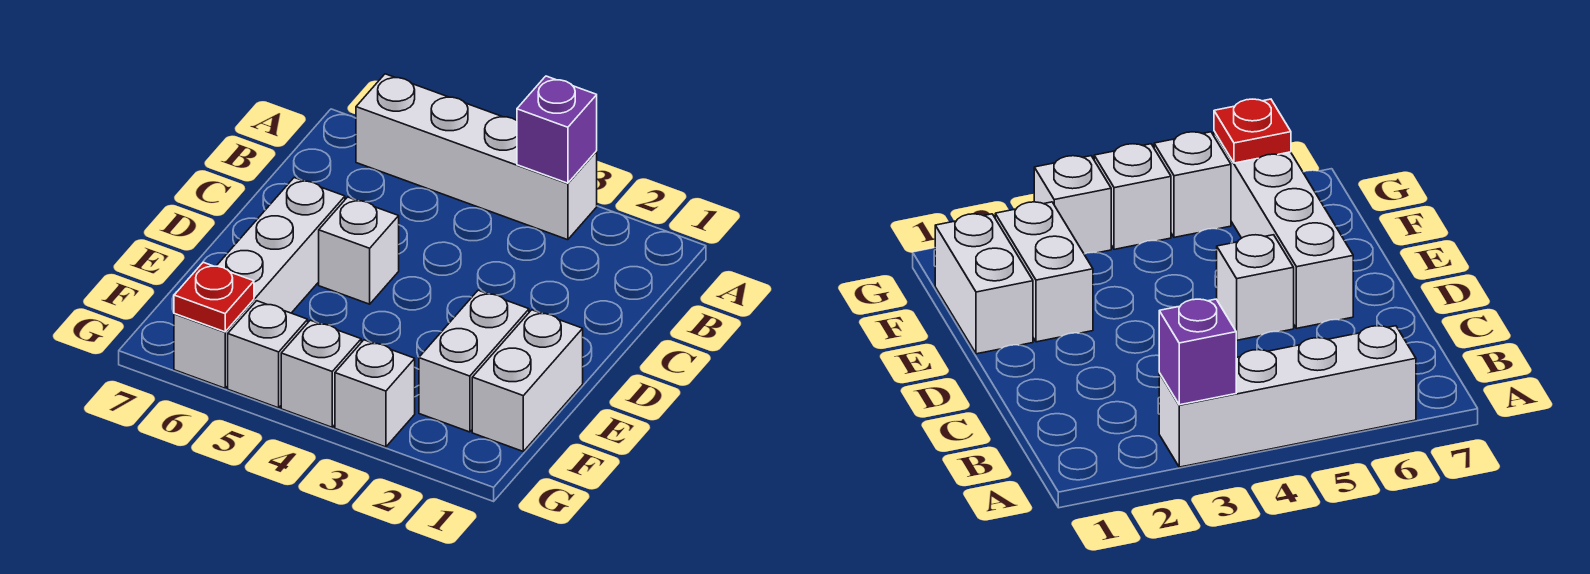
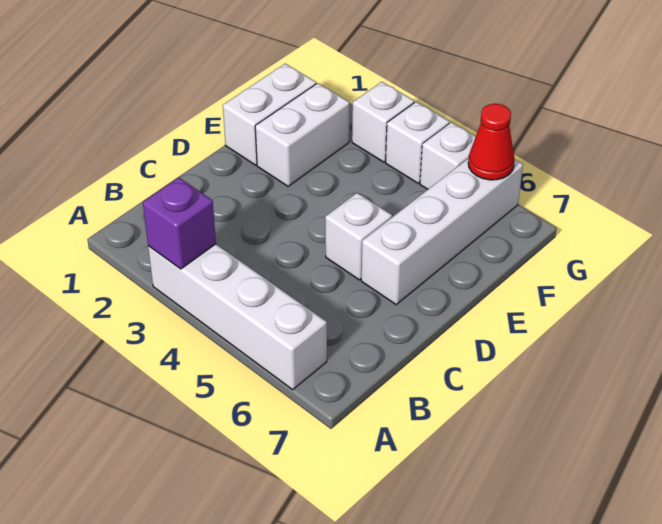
red plate G6 level 2 -> red cone G6 level 2

